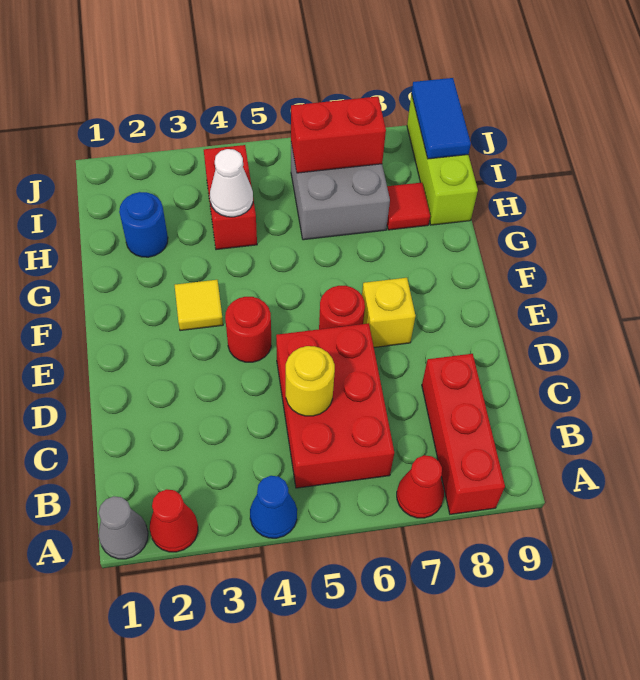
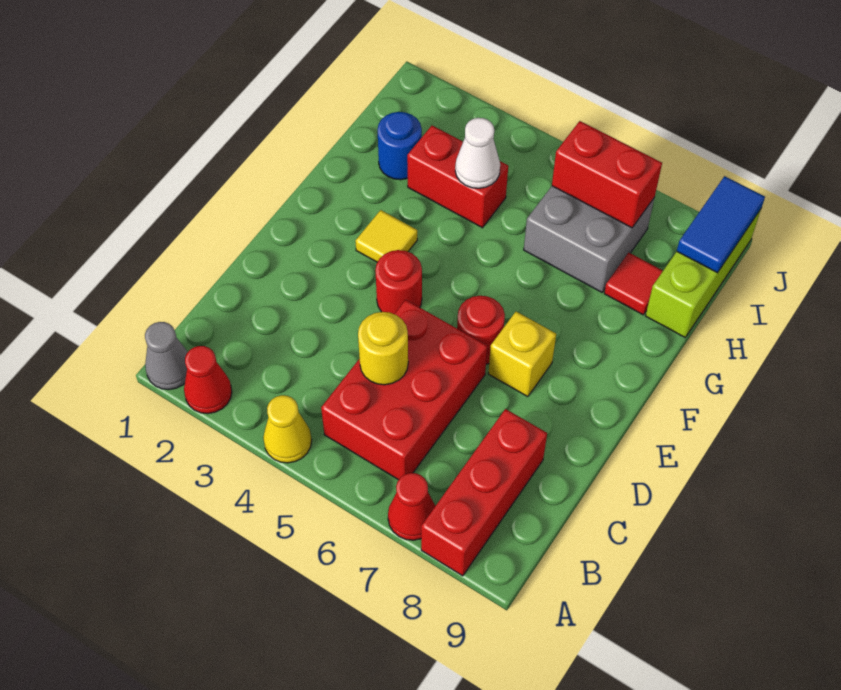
blue cone A4 level 1 -> yellow cone A4 level 1
red brick H4:I4 level 1 -> red brick H3:H4 level 1

